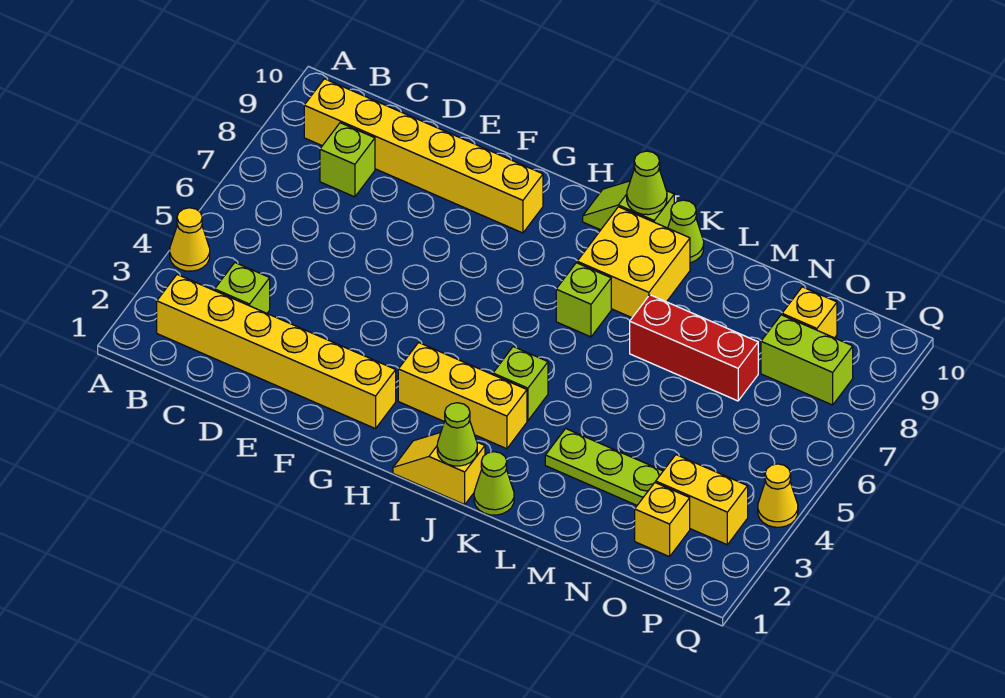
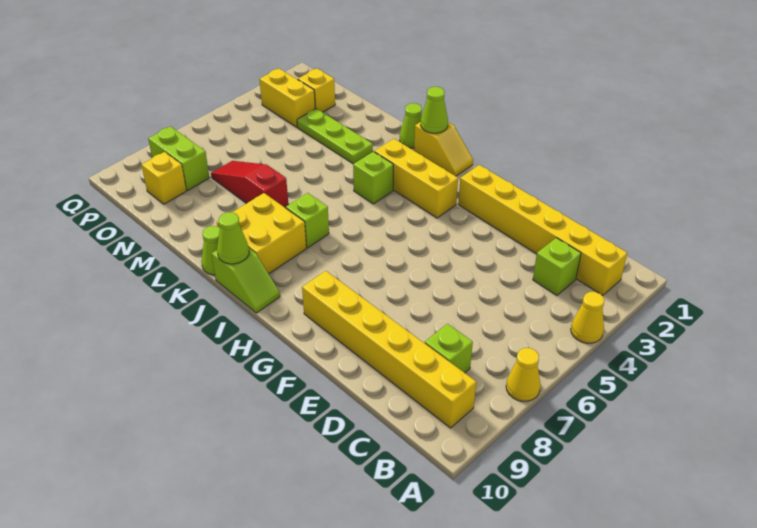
red brick L7:N7 level 1 -> red slope L7:N7 level 1 top L
yellow cone Q4 level 1 -> yellow cone A7 level 1

